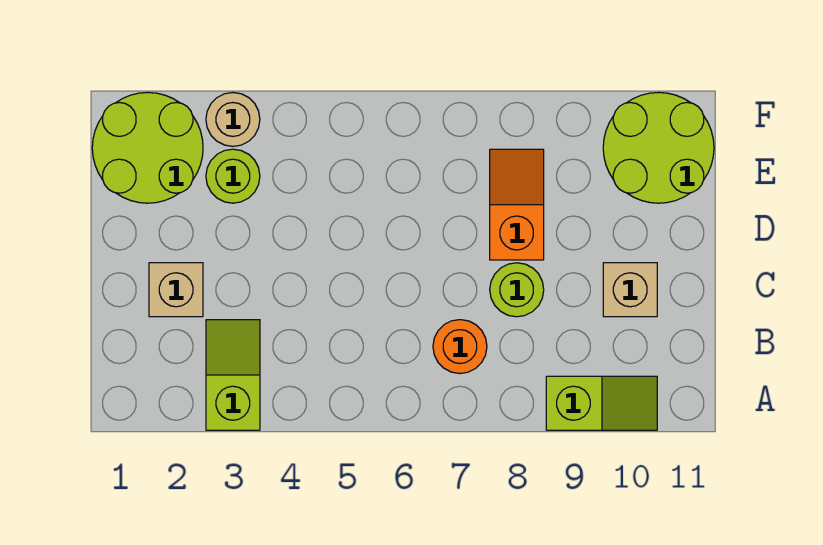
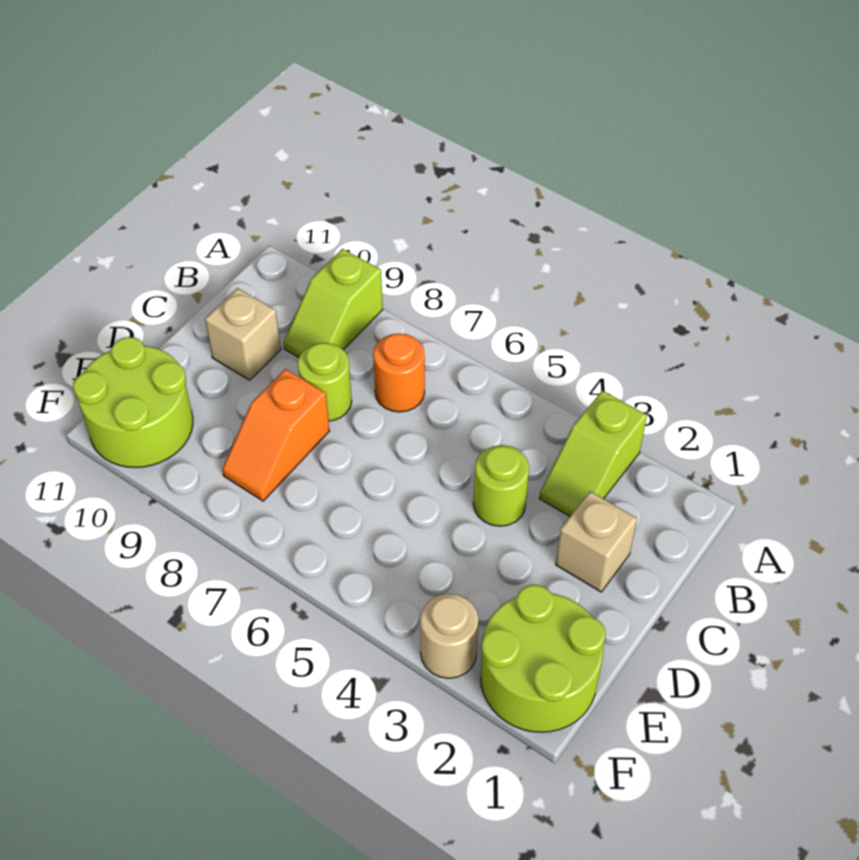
lime slope A9:A10 level 1 top 9 -> lime slope A9:B9 level 1 top A
lime round brick E3 level 1 -> lime round brick C4 level 1

